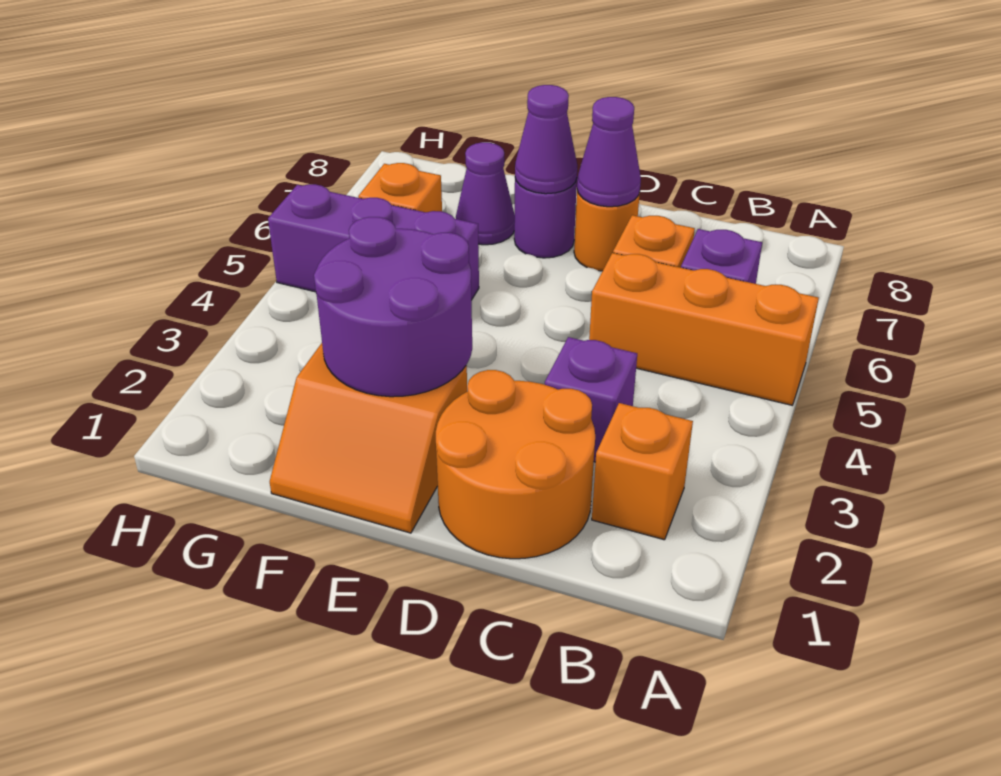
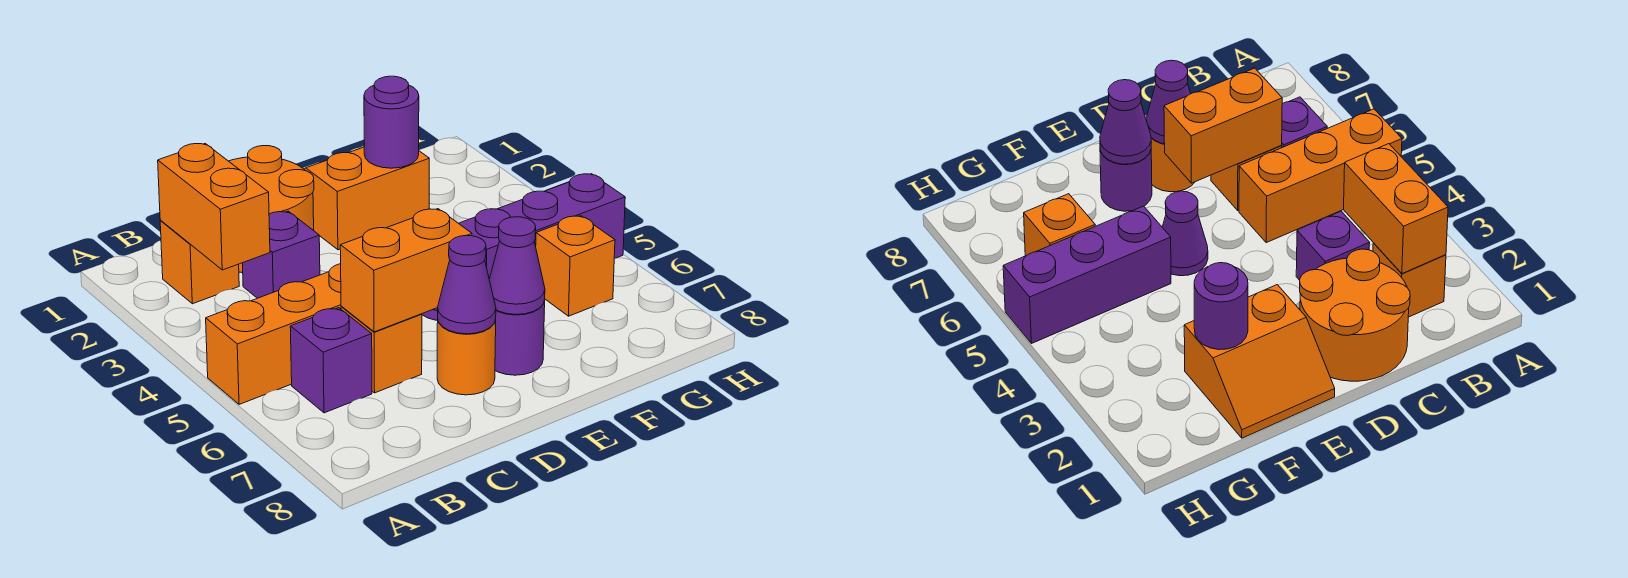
none -> orange brick B2:B3 level 2
none -> orange brick C6:D6 level 2
purple round brick E2:F3 level 2 -> purple round brick F2 level 2
purple cone F7 level 1 -> purple cone E5 level 1

